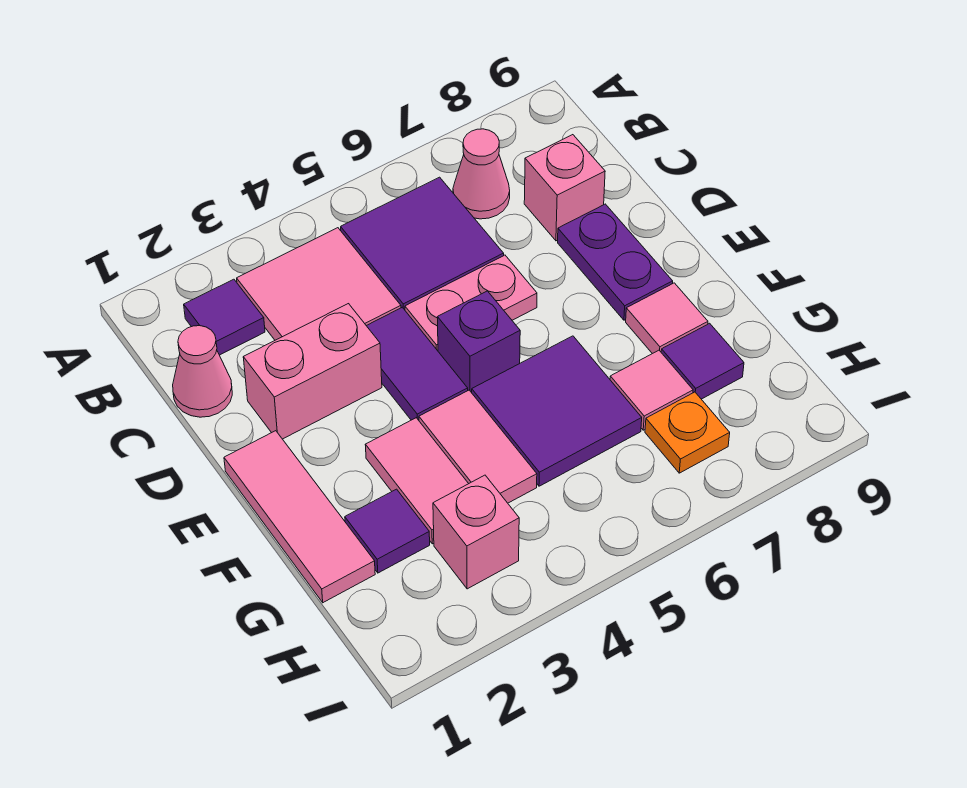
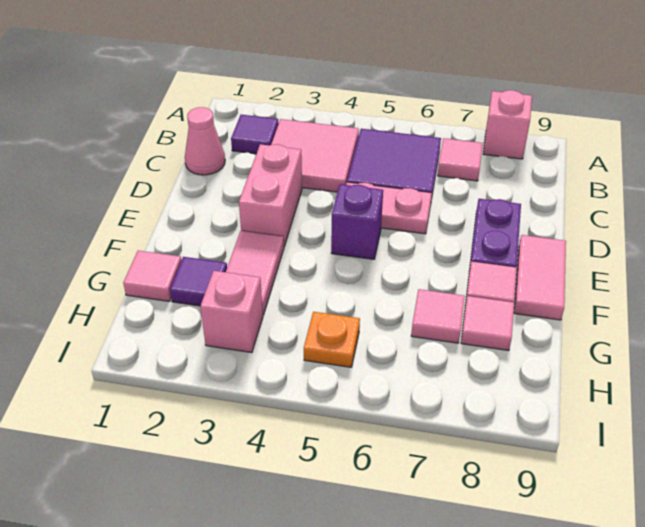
pink cone B7 level 1 -> pink tile B7 level 1
pink brick C8 level 1 -> pink brick A8 level 1
pink brick D2:D3 level 1 -> pink brick D3:E3 level 1
purple tile D4:E4 level 1 -> none
pink tile E1:G1 level 1 -> pink tile G1 level 1
pink tile F4:G4 level 1 -> pink tile E9:F9 level 1
purple tile F5:G6 level 1 -> none
purple tile G8 level 1 -> pink tile G8 level 1
orange plate H7 level 1 -> orange plate H5 level 1

